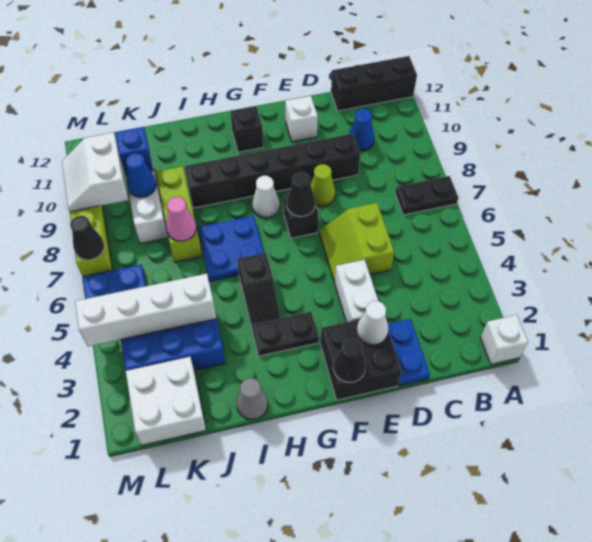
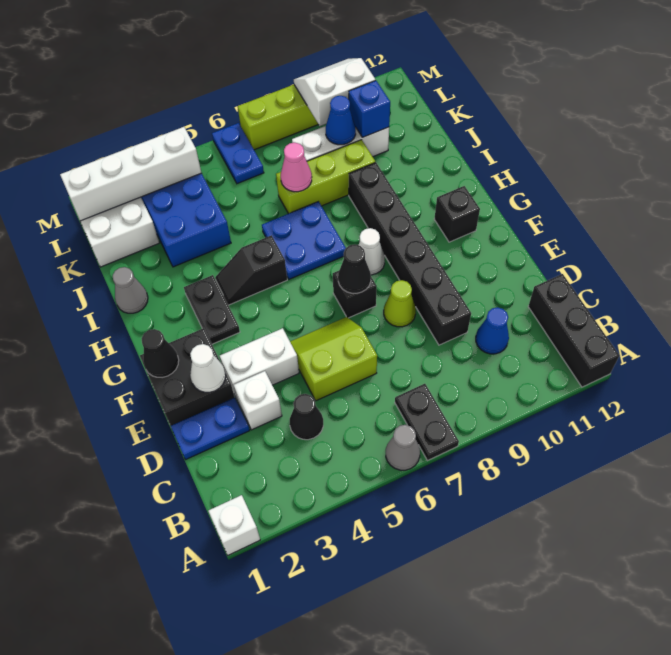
none -> grey cone A6 level 1
white brick E11 level 1 -> white brick D3 level 1
white brick J4:M4 level 2 -> white brick L1:L4 level 2
black cone M7 level 2 -> black cone C4 level 1

